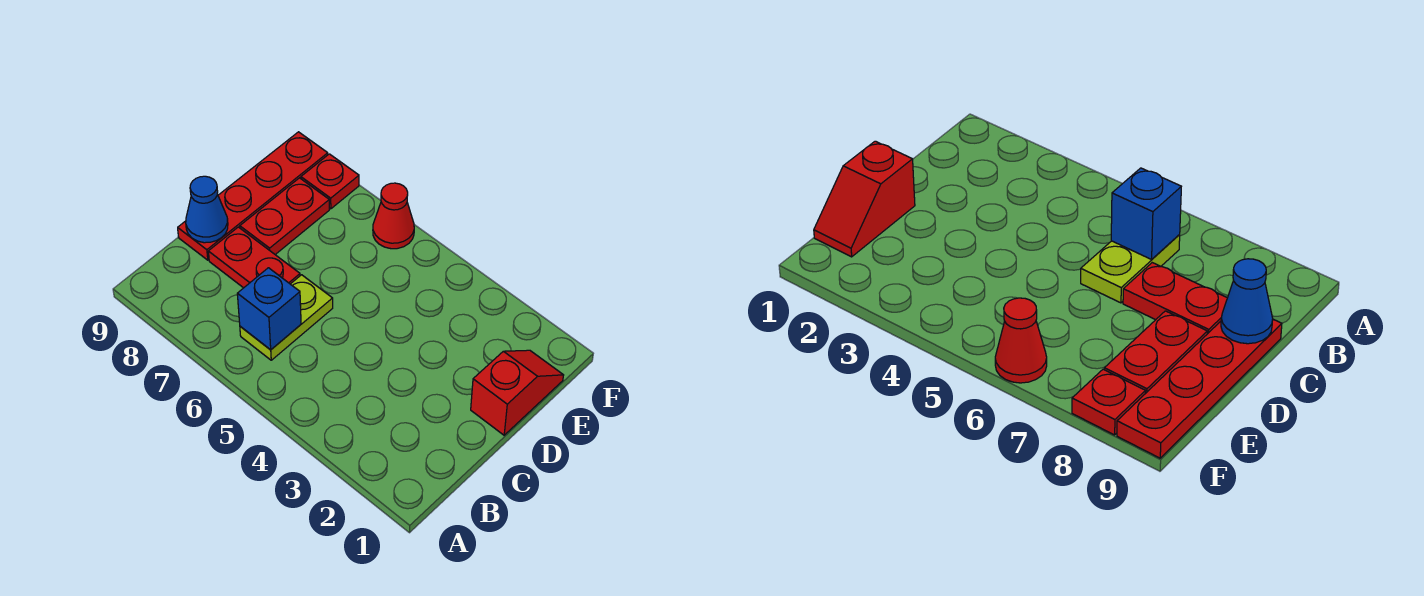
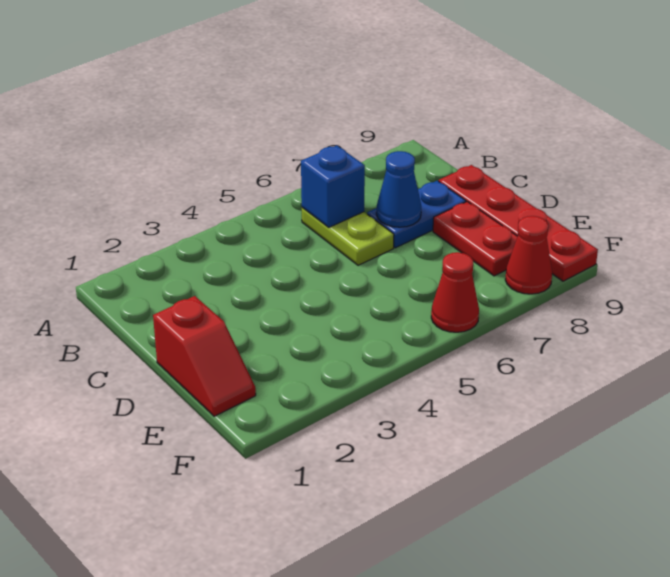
red plate C7:C8 level 1 -> blue plate C7:C8 level 1
blue cone C9 level 2 -> blue cone C7 level 2
red plate F8 level 1 -> red cone F8 level 1

